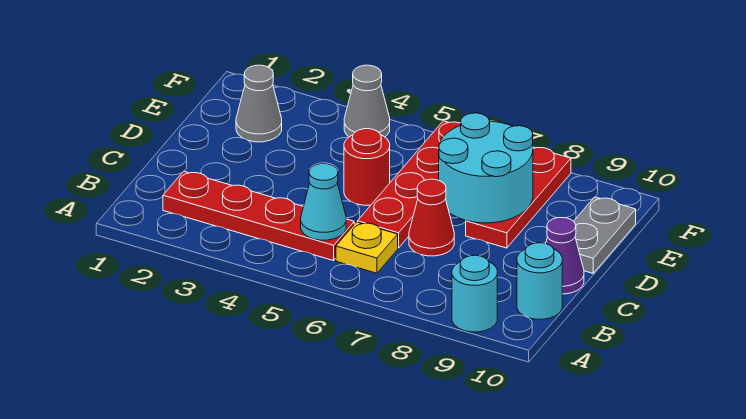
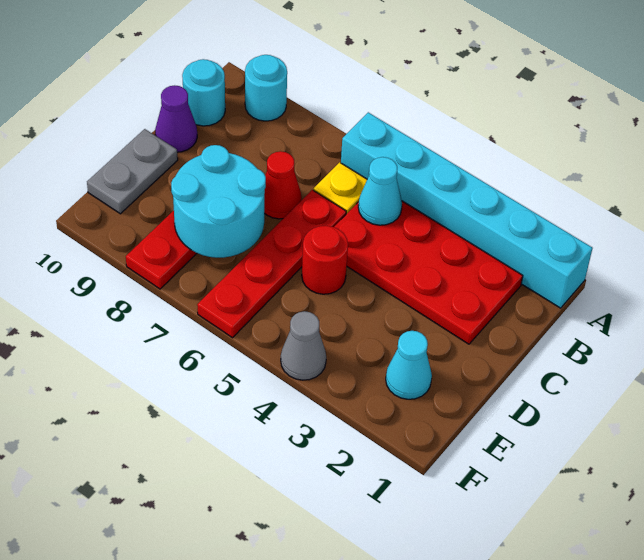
none -> cyan brick A1:A6 level 1
red plate B2:B5 level 1 -> red plate B2:C5 level 1
grey cone E2 level 1 -> cyan cone E2 level 1

